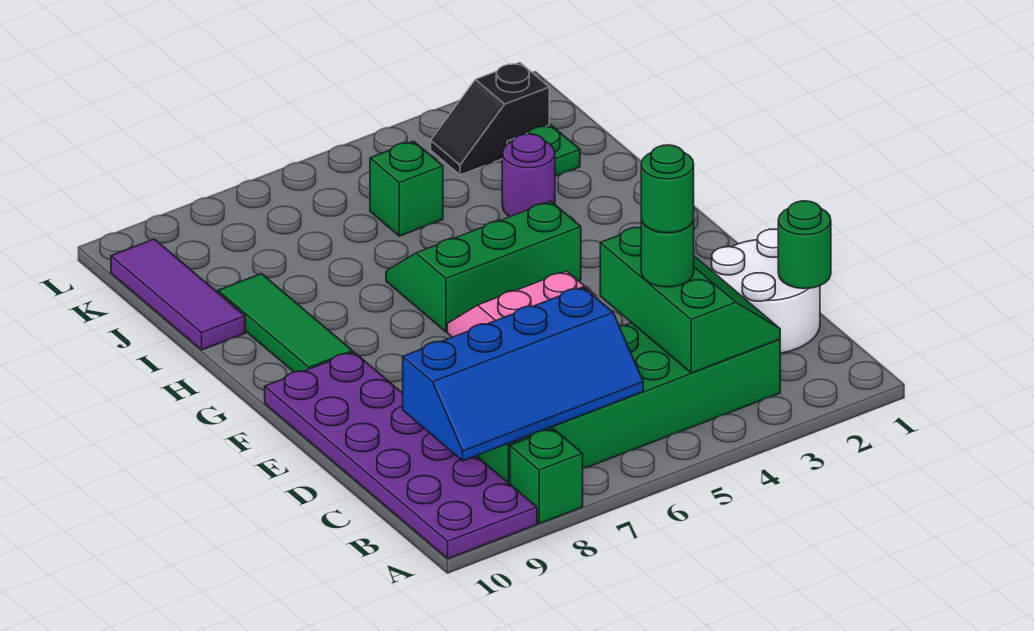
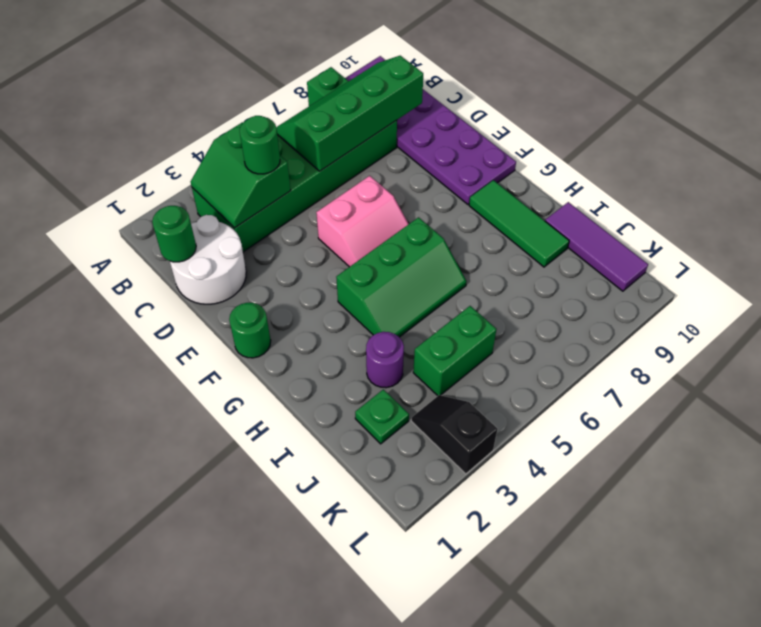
green slope B3:D4 level 2 top 4 -> green slope B3:C4 level 2 top 4
blue slope B6:C9 level 2 top C -> green slope B6:C9 level 2 top C
green round brick C4 level 4 -> green round brick F1 level 1
green brick J5 level 1 -> green brick J4:J5 level 1
black slope K2:K3 level 1 top 2 -> black slope K3:L3 level 1 top L

